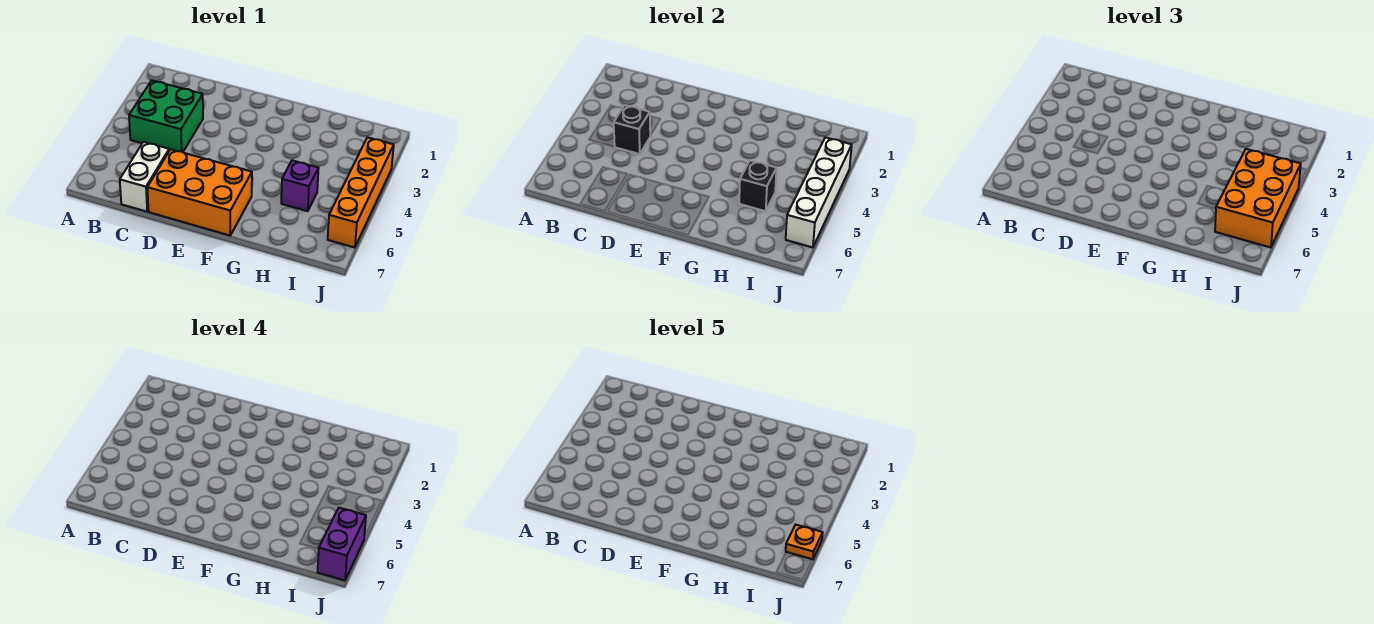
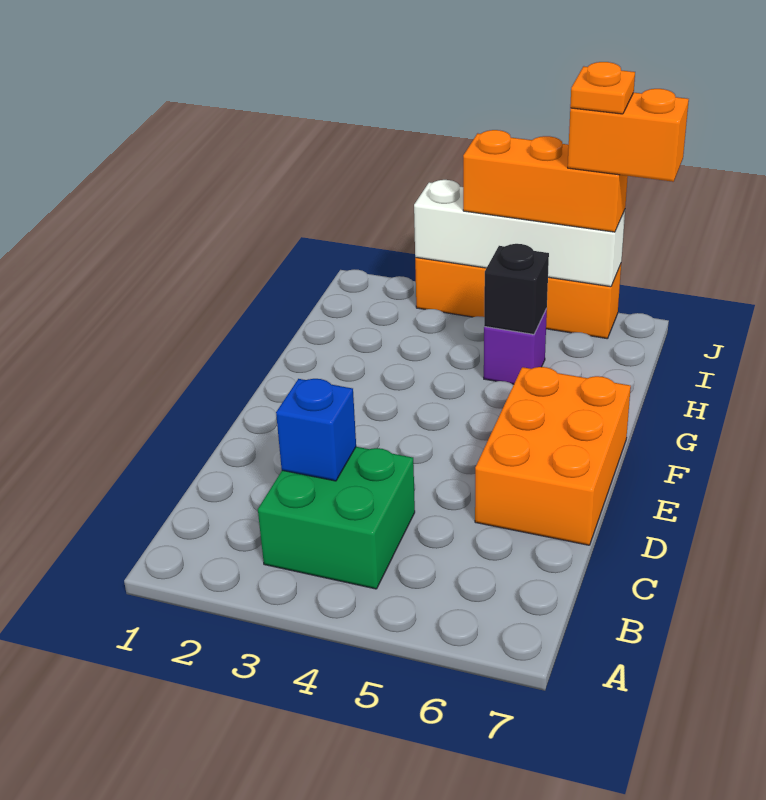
none -> blue brick C3 level 2
black brick C4 level 2 -> none
white brick C6:C7 level 1 -> none
orange brick I4:J6 level 3 -> orange brick J4:J6 level 3
purple brick J6:J7 level 4 -> orange brick J6:J7 level 4

